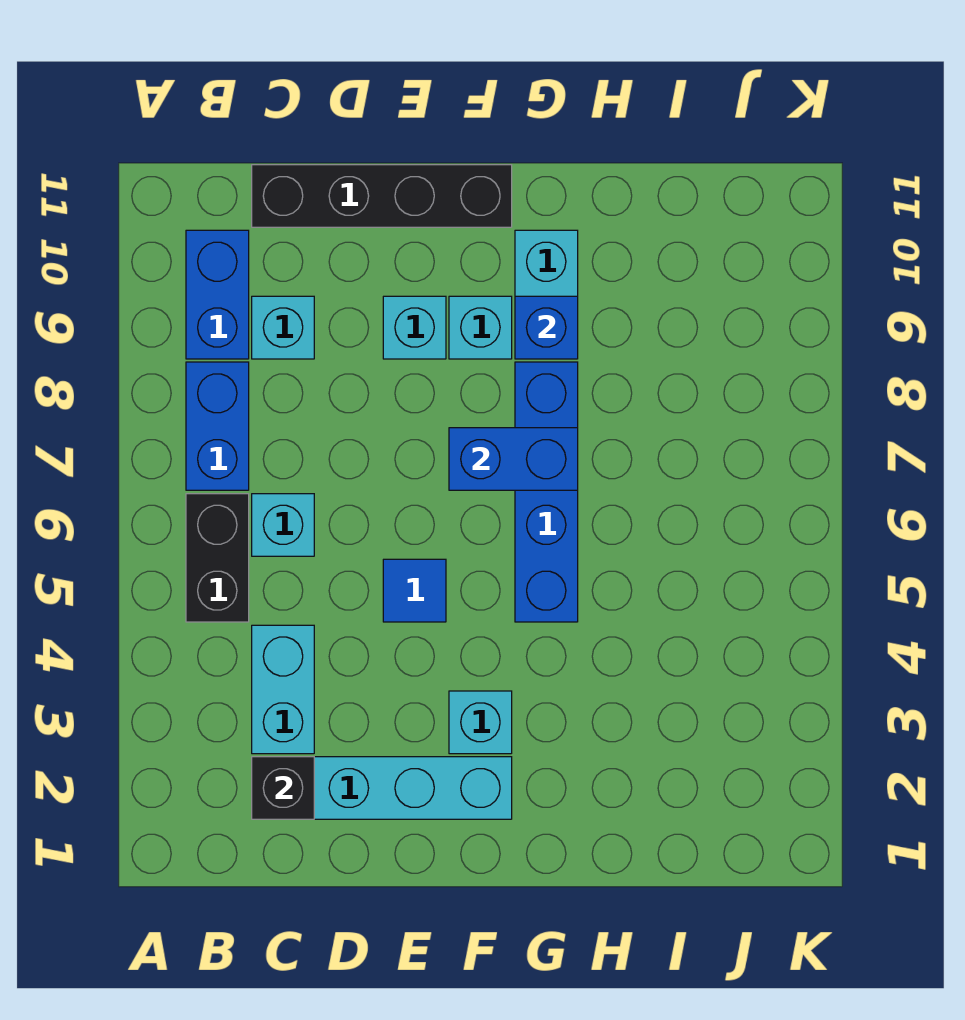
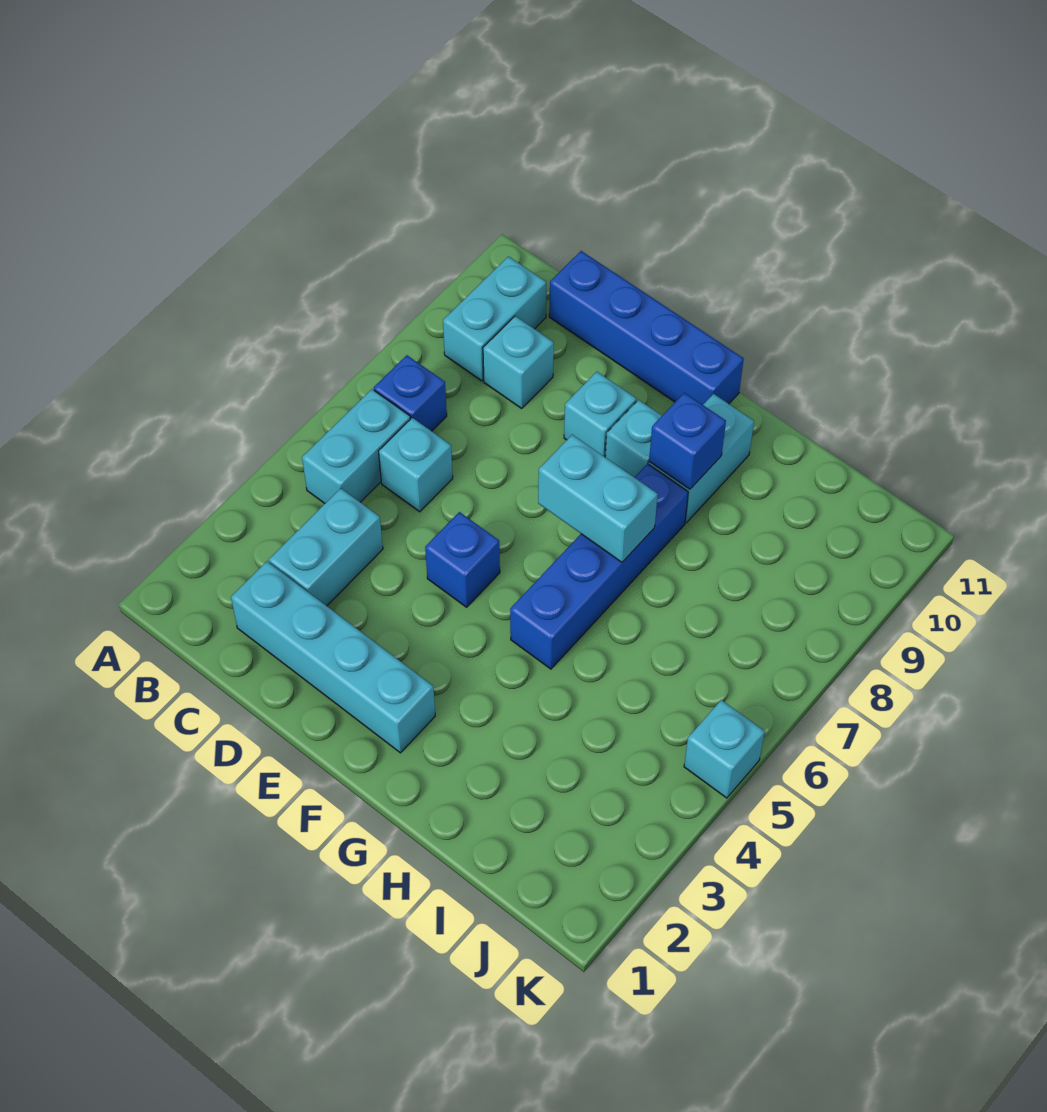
black brick B5:B6 level 1 -> cyan brick B5:B6 level 1
blue brick B7:B8 level 1 -> blue brick B7 level 1
blue brick B9:B10 level 1 -> cyan brick B9:B10 level 1
black brick C2 level 2 -> none
black brick C11:F11 level 1 -> blue brick C11:F11 level 1
blue tile E5 level 1 -> blue brick E5 level 1
cyan brick F3 level 1 -> cyan brick K5 level 1
blue brick F7:G7 level 2 -> cyan brick F7:G7 level 2

